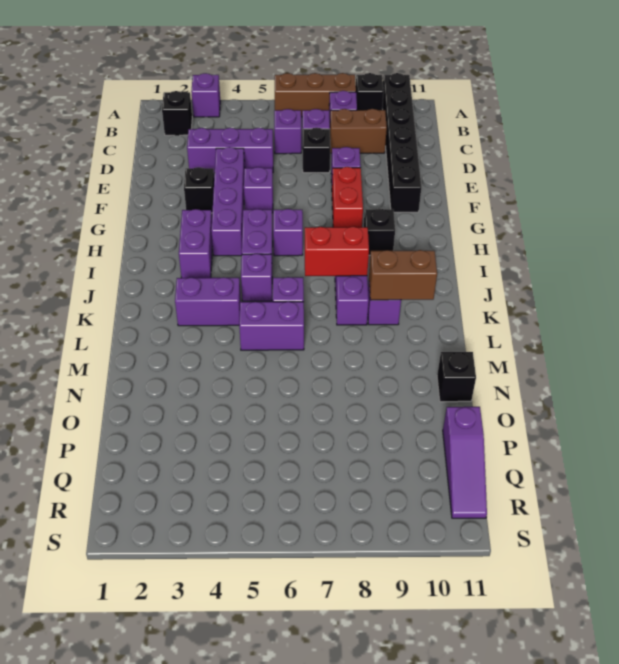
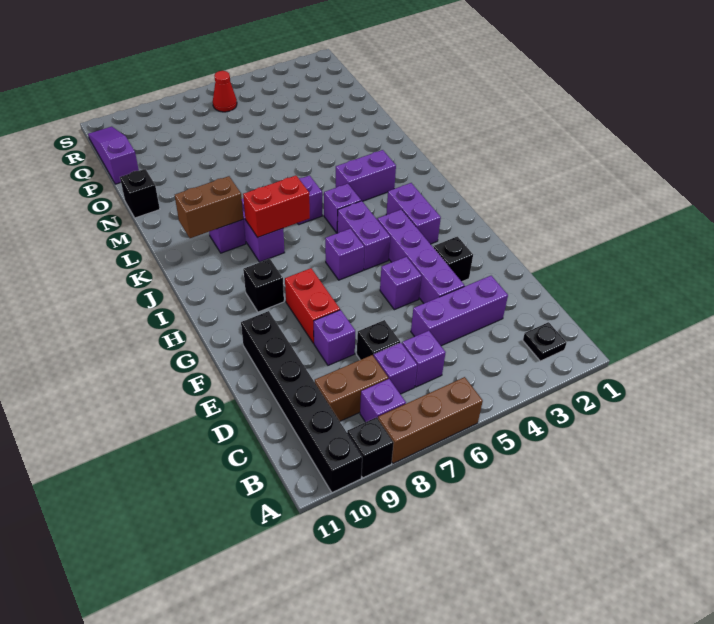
purple brick A3 level 1 -> none
black brick B2 level 1 -> black plate B2 level 1
purple brick L5:L6 level 1 -> none
none -> red cone R6 level 1

